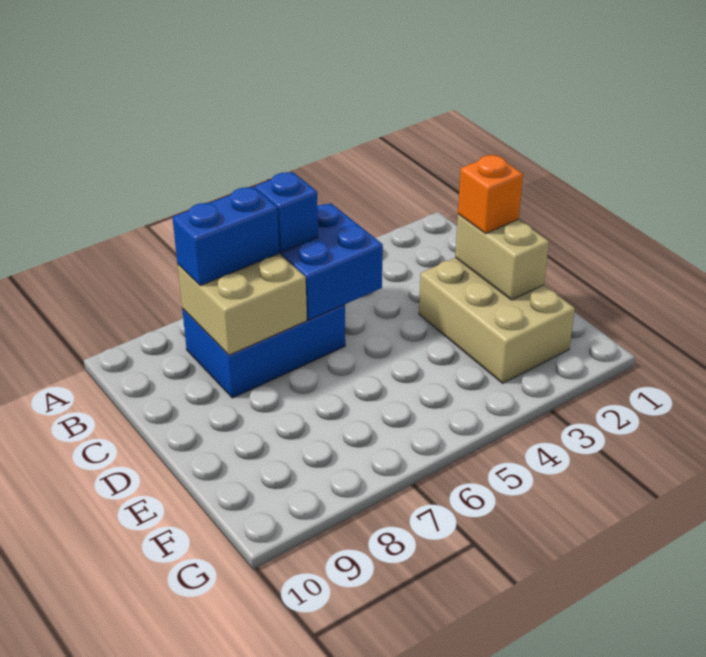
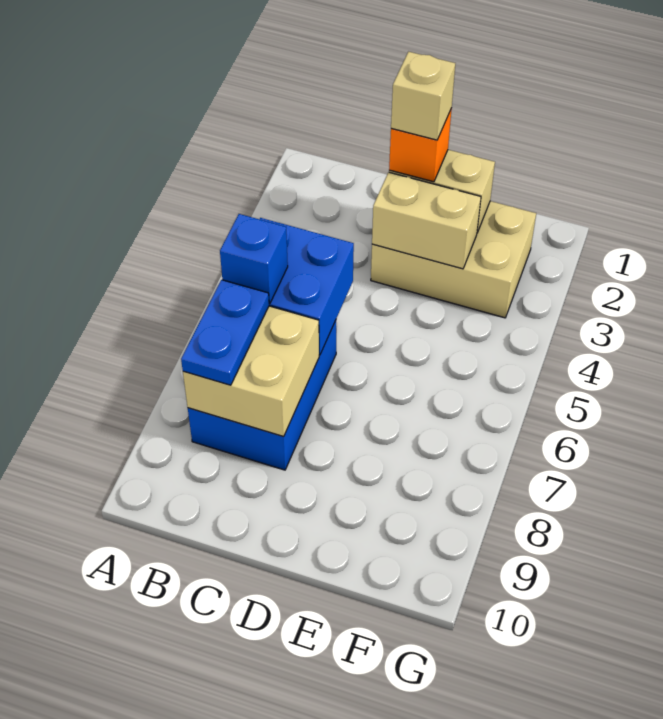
blue brick B7:B8 level 3 -> blue plate B7:B8 level 3
none -> tan brick D2 level 4
none -> tan brick D3:E3 level 2

